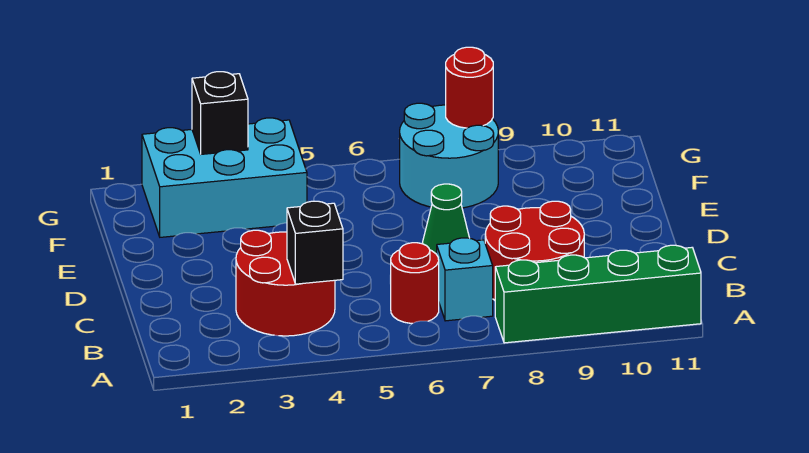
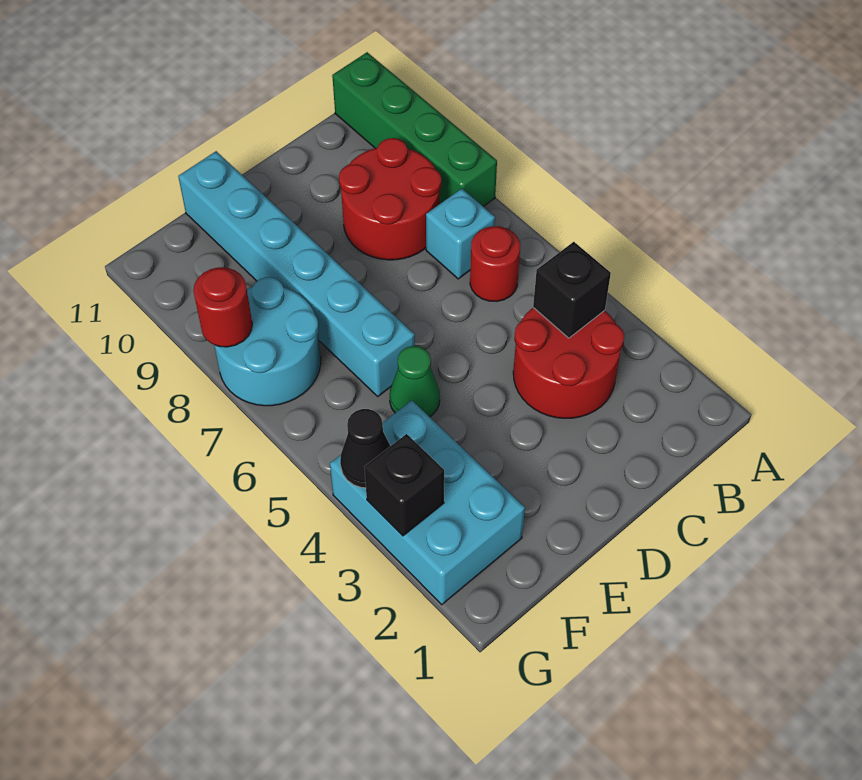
green cone D7 level 1 -> green cone E5 level 1
none -> cyan brick E6:E11 level 1
none -> black cone G4 level 2

